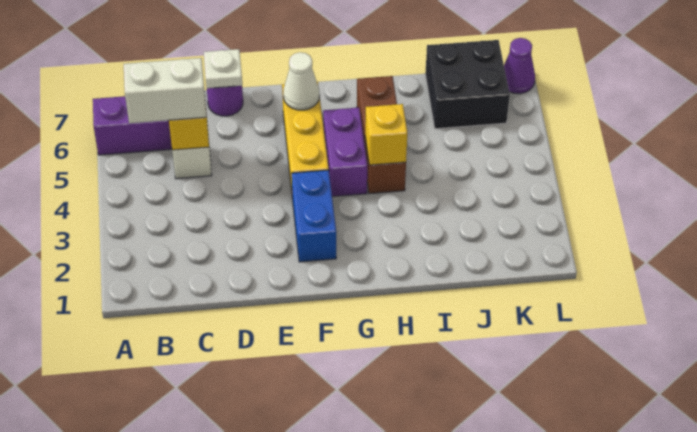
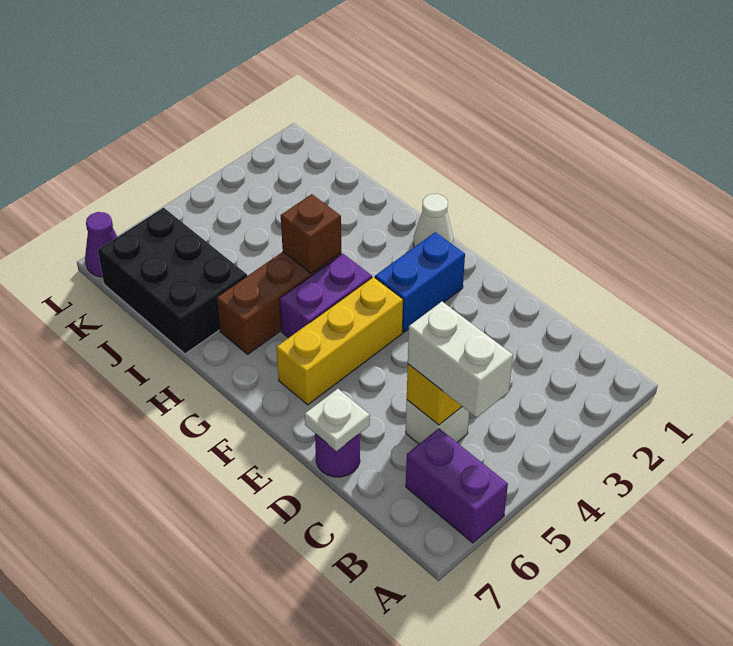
white cone F6 level 2 -> white cone G1 level 1
yellow brick H4 level 2 -> brown brick H4 level 2
black brick J6:K7 level 1 -> black brick I6:K7 level 1

